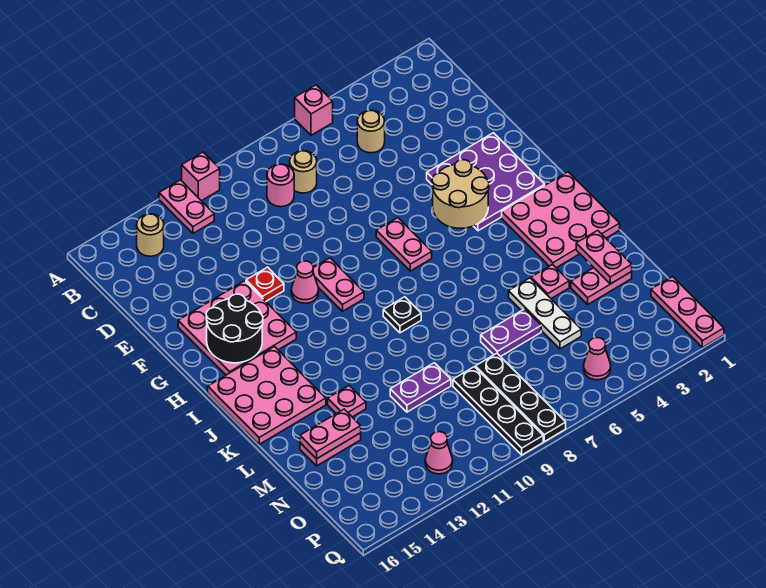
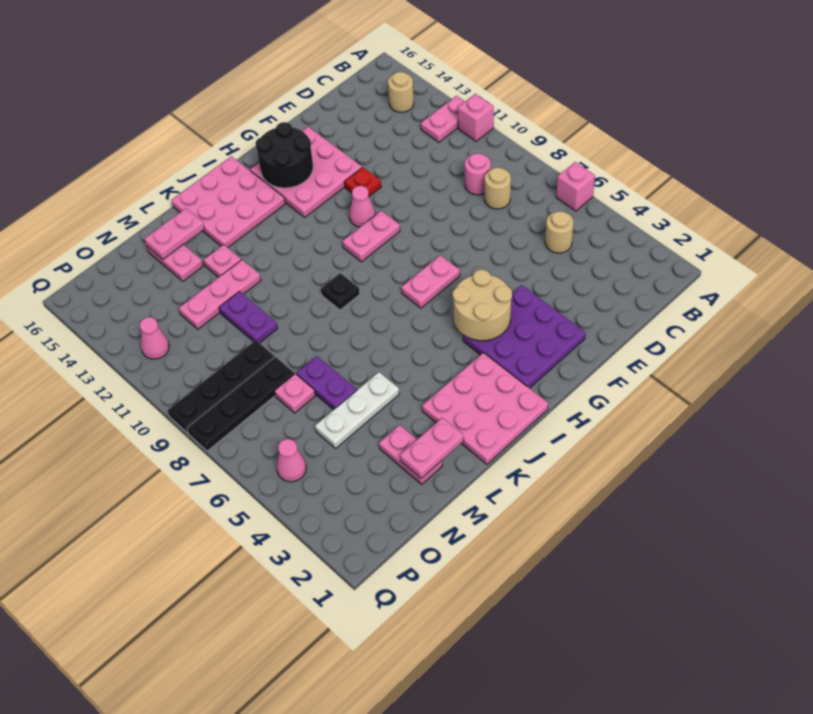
pink plate L4 level 1 -> pink plate N7 level 1
pink plate M14:M15 level 2 -> pink plate L15:M15 level 2
pink plate O1:Q1 level 1 -> pink plate L12:N12 level 1

